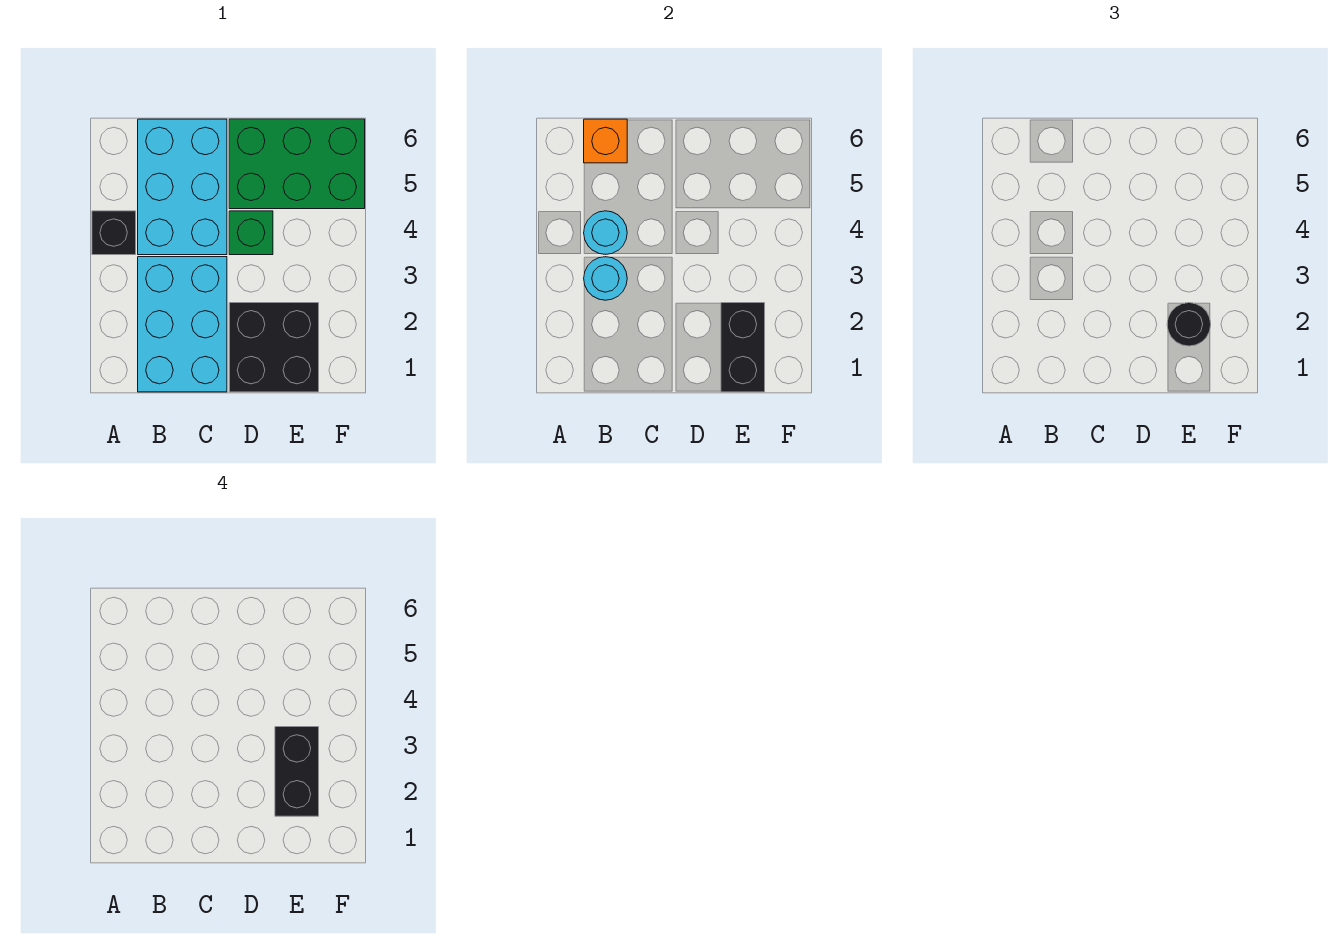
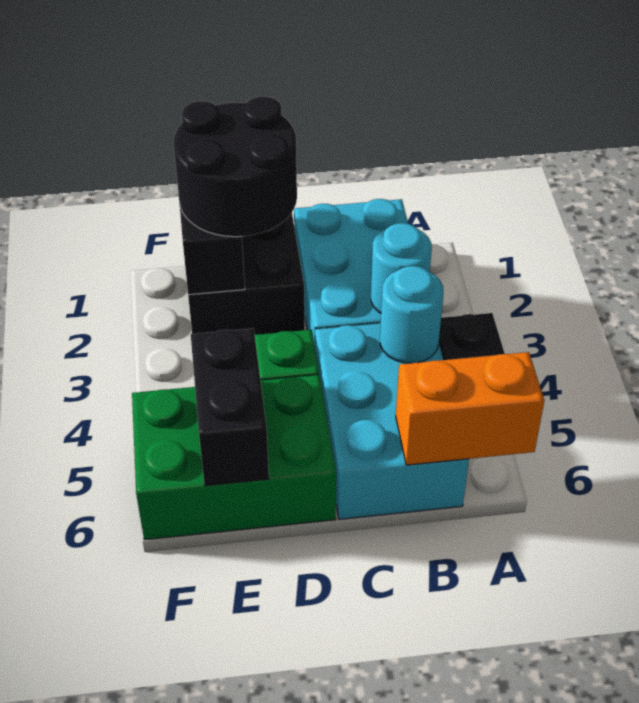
orange brick B6 level 2 -> orange brick A6:B6 level 2
black round brick E2 level 3 -> black round brick D1:E2 level 3
black brick E2:E3 level 4 -> black brick E5:E6 level 2

